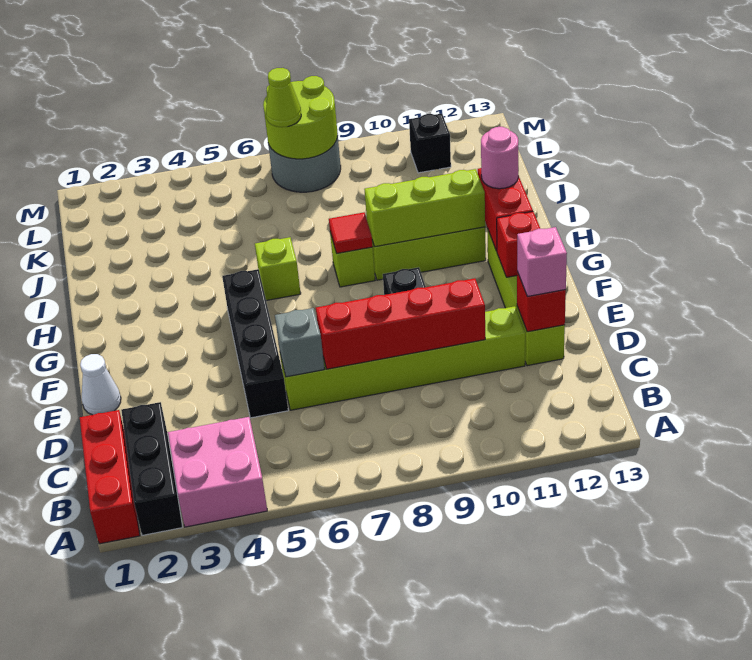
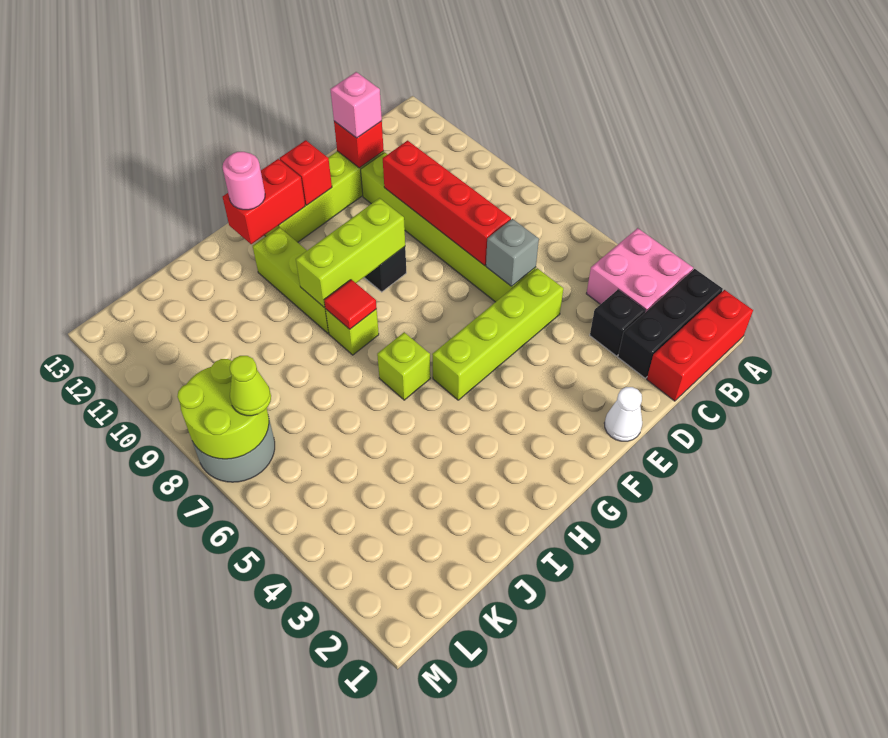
black brick D5:G5 level 1 -> lime brick D5:G5 level 1
lime brick H9:H11 level 2 -> lime brick F9:H9 level 2
black brick L11 level 1 -> black brick C3 level 1

